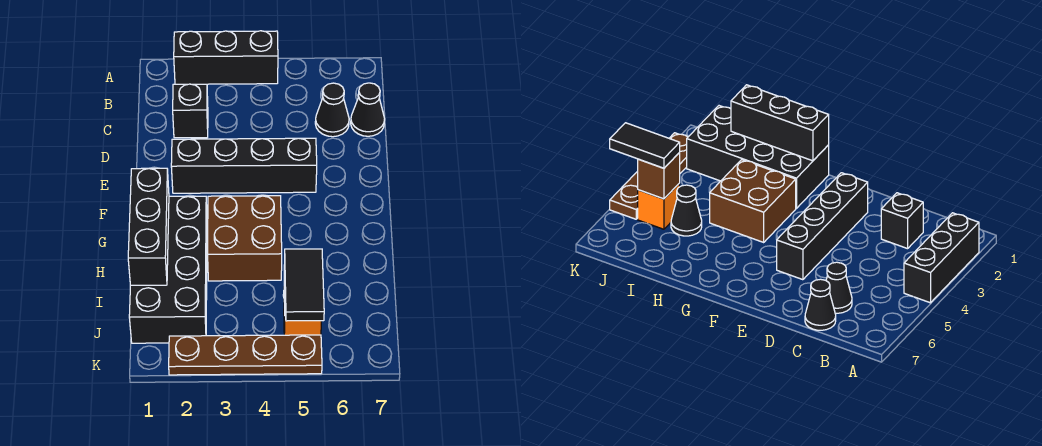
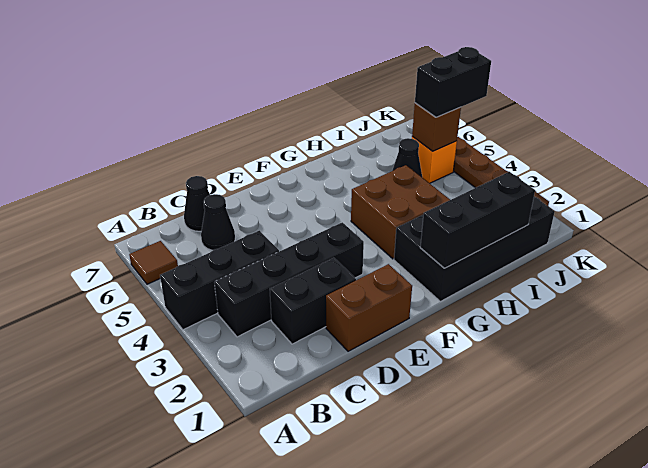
black brick A2:A4 level 1 -> black brick A4:C4 level 1
none -> brown tile A6 level 1
black brick C2 level 1 -> black brick C2:D2 level 1
none -> brown brick D1:E1 level 1
black brick E2:E5 level 1 -> black brick B3:E3 level 1
black tile J5:K5 level 3 -> black brick J5:K5 level 3

